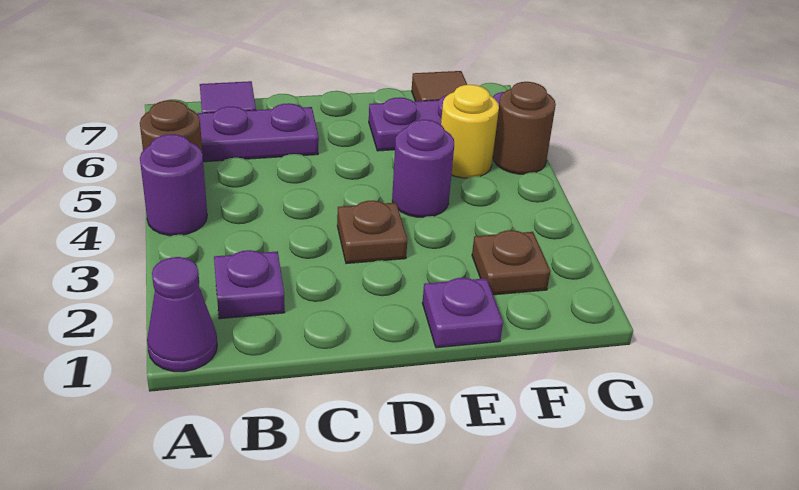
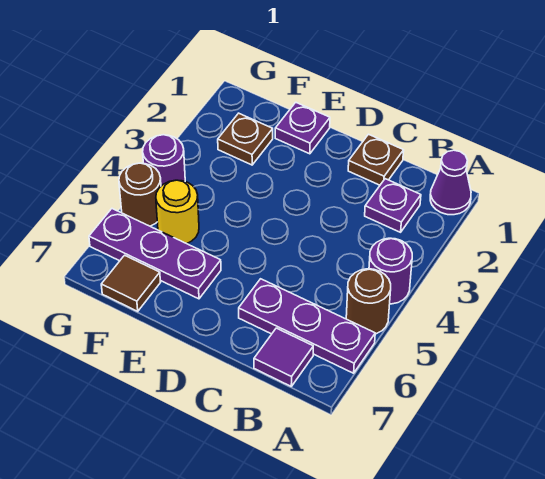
brown plate D3 level 1 -> brown plate C1 level 1
purple round brick E4 level 1 -> purple round brick G4 level 1

